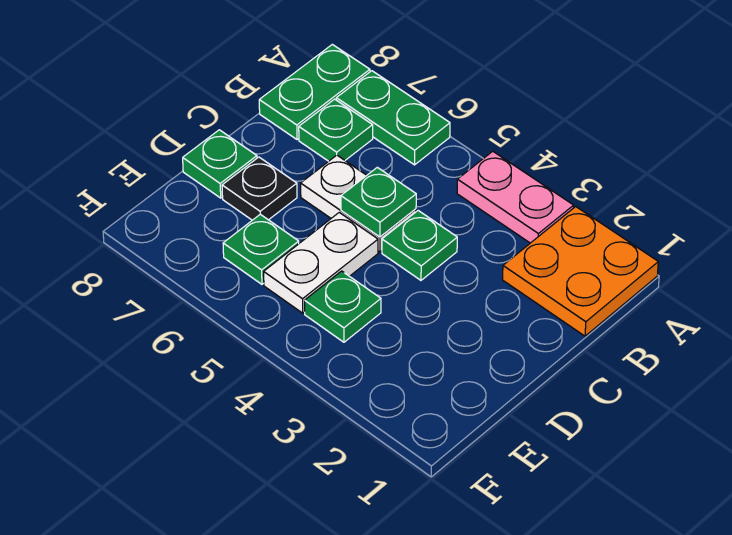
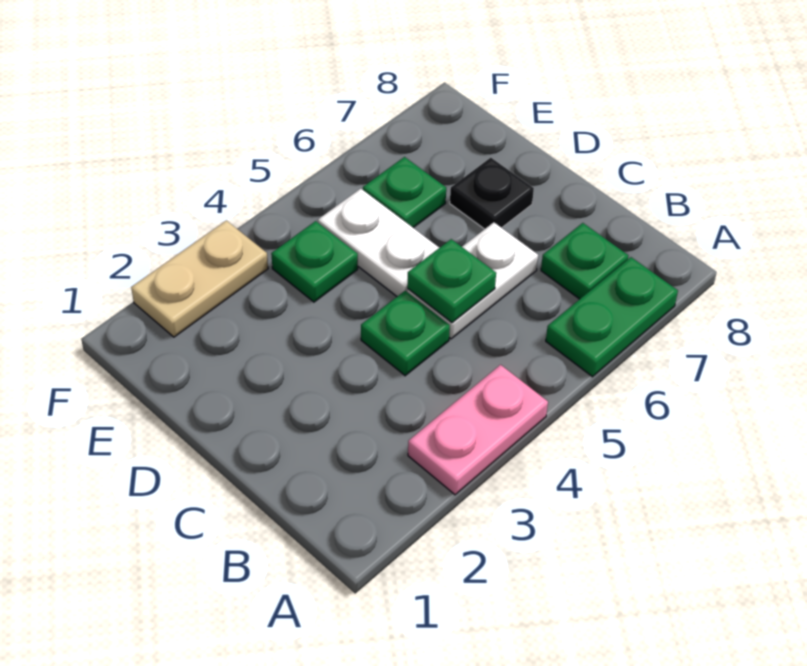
orange plate A1:B2 level 1 -> none
green plate A8:B8 level 1 -> none
green plate D8 level 1 -> none
none -> tan plate F2:F3 level 1

